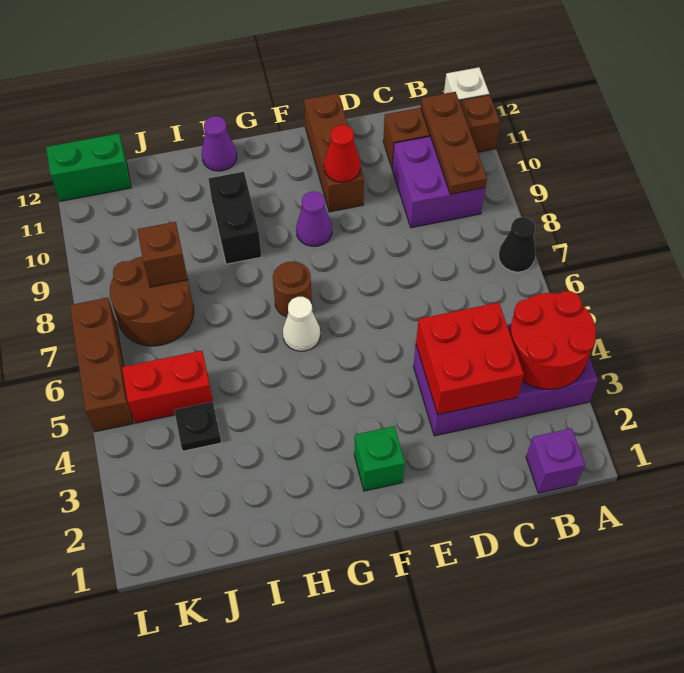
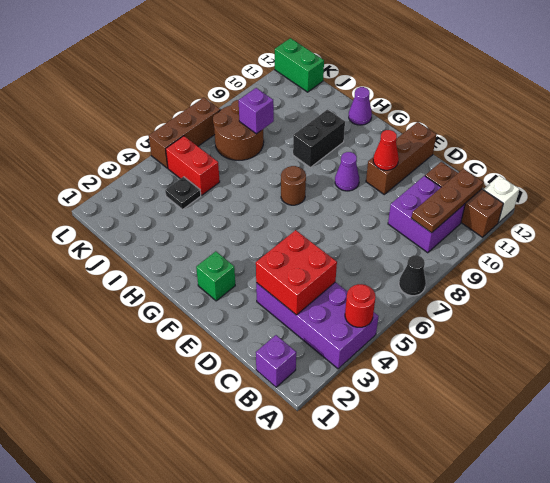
red round brick A3:B4 level 2 -> red round brick A4 level 2
white cone G6 level 1 -> none
brown brick J8 level 2 -> purple brick J8 level 2

